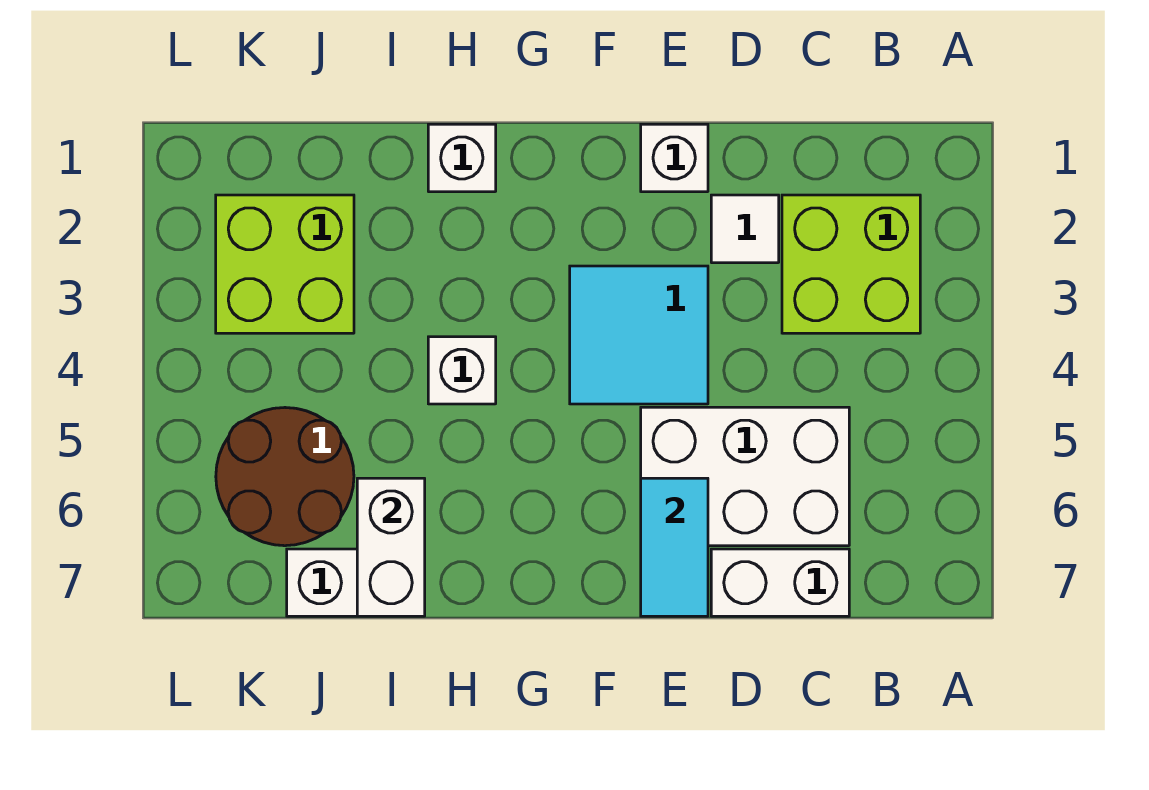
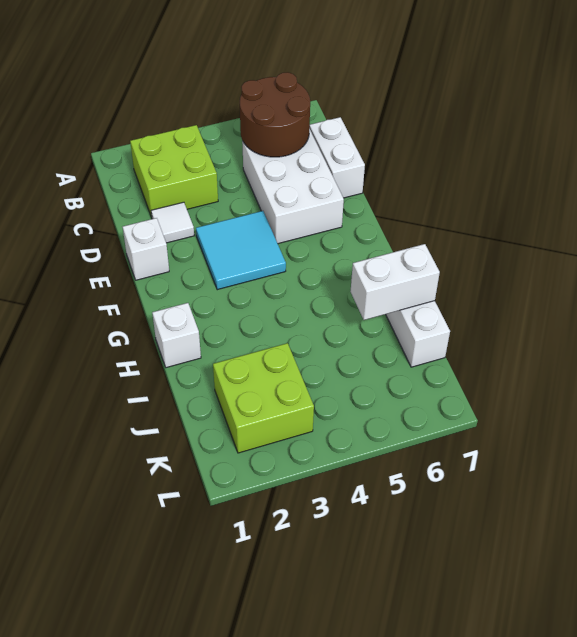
cyan tile E6:E7 level 2 -> none
white brick H4 level 1 -> none
brown round brick J5:K6 level 1 -> brown round brick B5:C6 level 2

